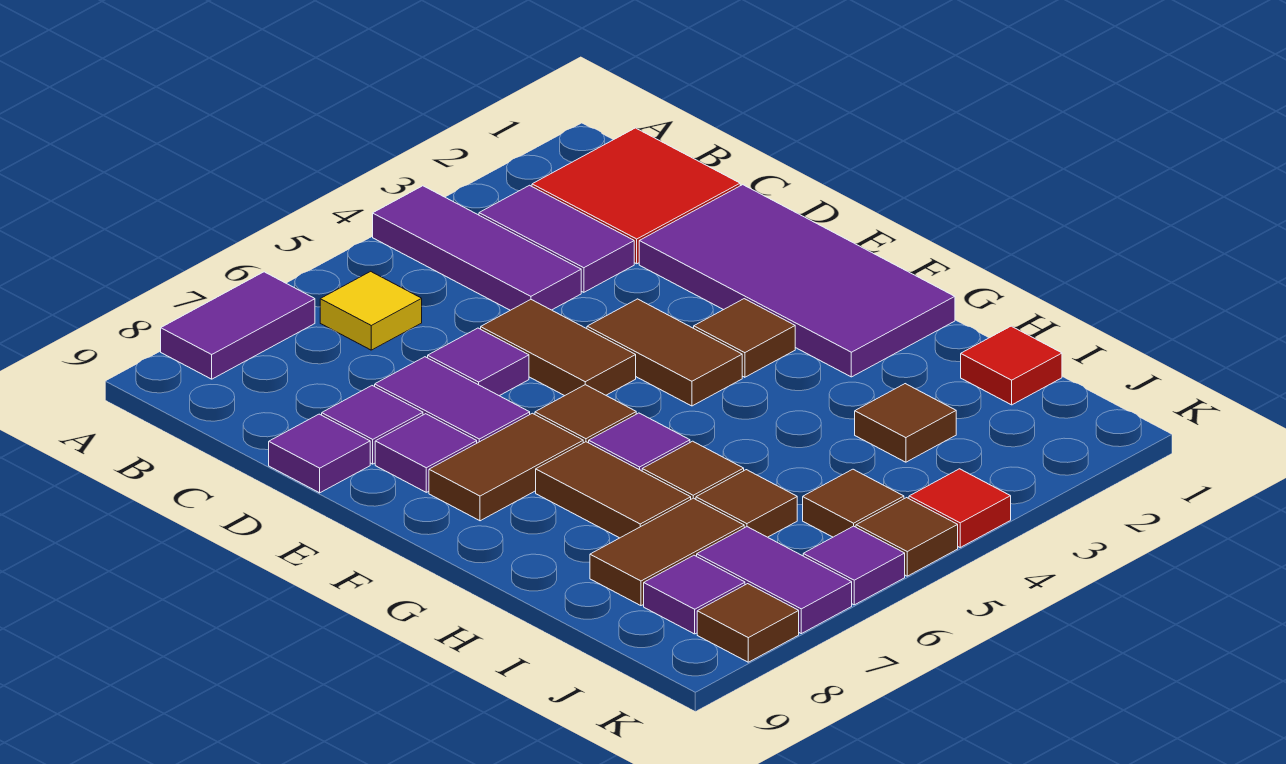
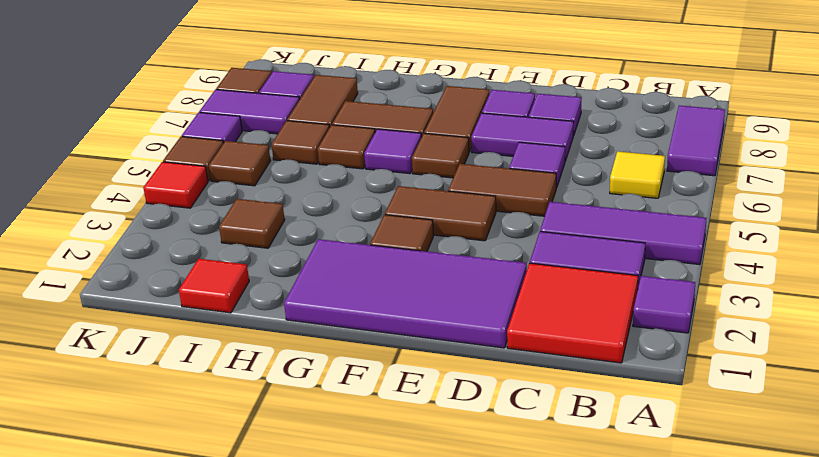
purple tile D9 level 1 -> purple tile A2 level 1

